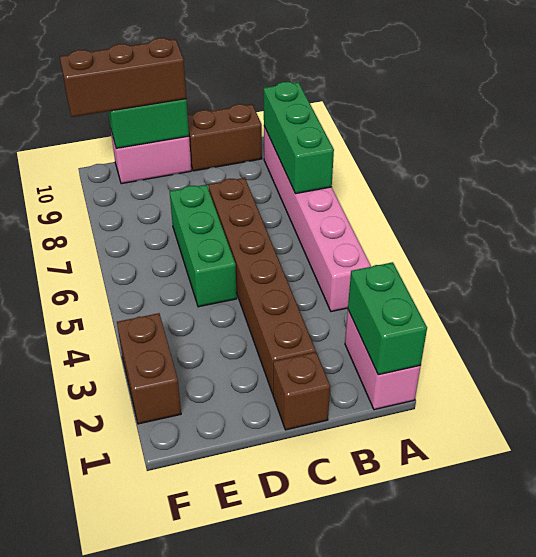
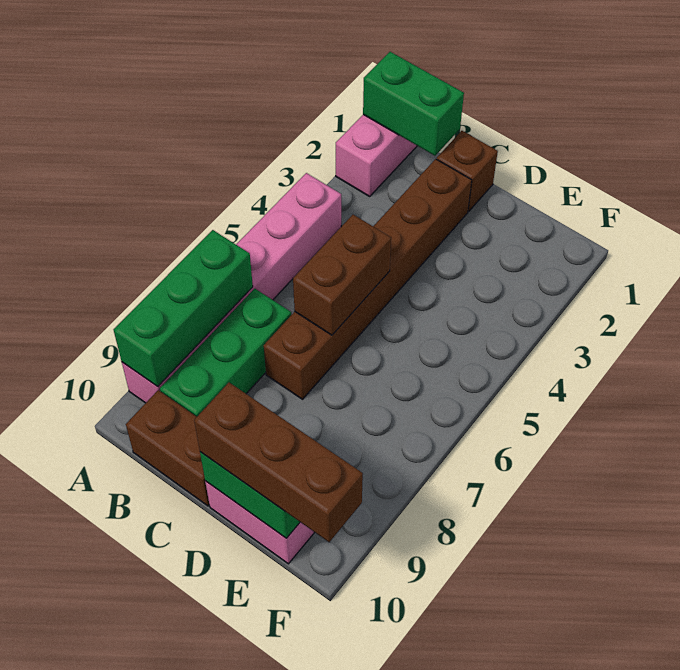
green brick A1:A2 level 2 -> green brick A1:B1 level 2
green brick D5:D7 level 1 -> green brick B7:B9 level 1
brown brick F2:F3 level 1 -> brown brick C5:C6 level 2

